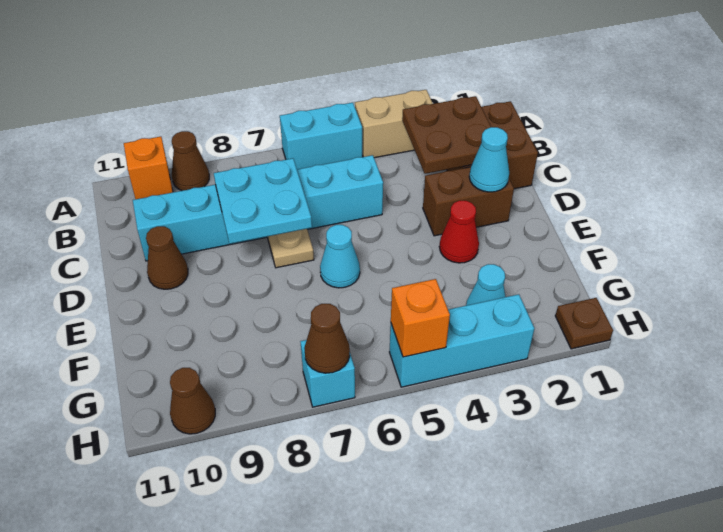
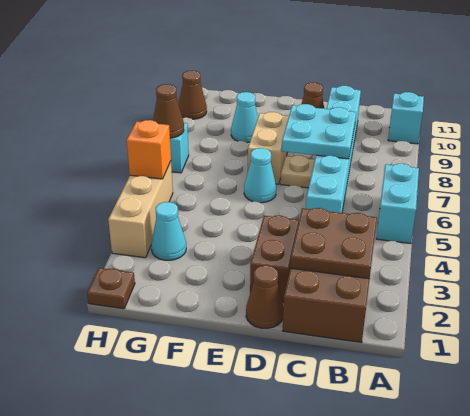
tan brick A3:A4 level 1 -> tan brick E7:E8 level 1
brown cone A9 level 1 -> brown cone D1 level 1
orange brick A10 level 1 -> cyan brick A10 level 1
cyan cone D2 level 2 -> cyan cone F9 level 1
red cone E3 level 1 -> none
cyan brick H3:H5 level 1 -> tan brick H3:H5 level 1

